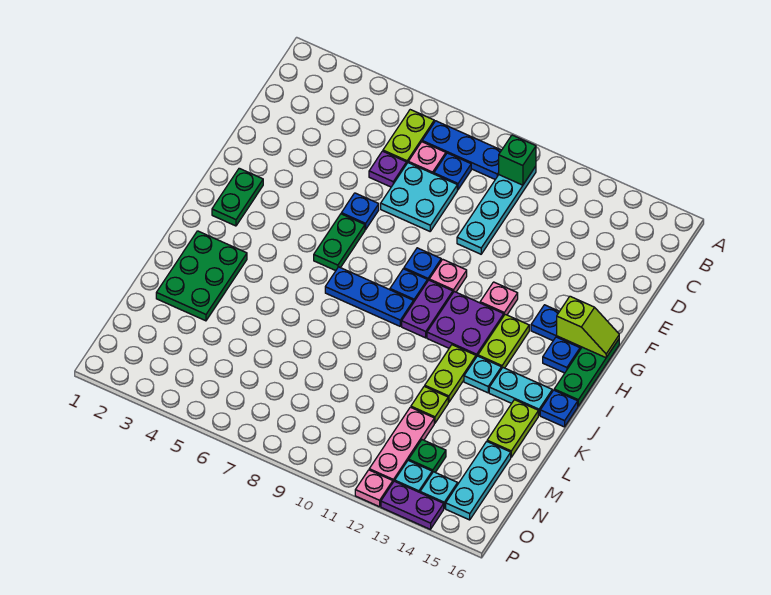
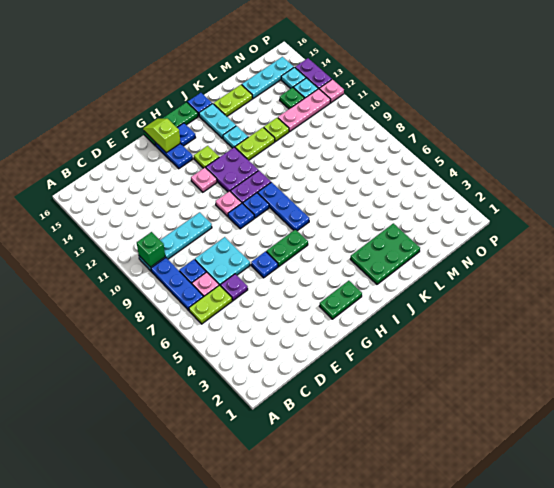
lime plate H13:I13 level 1 -> lime plate H13 level 1

